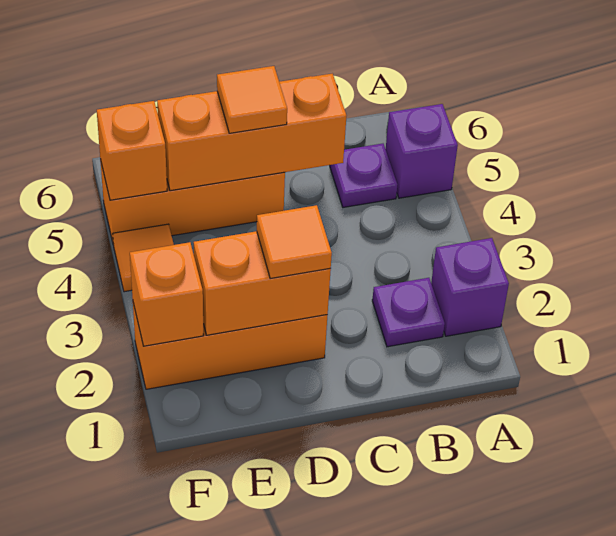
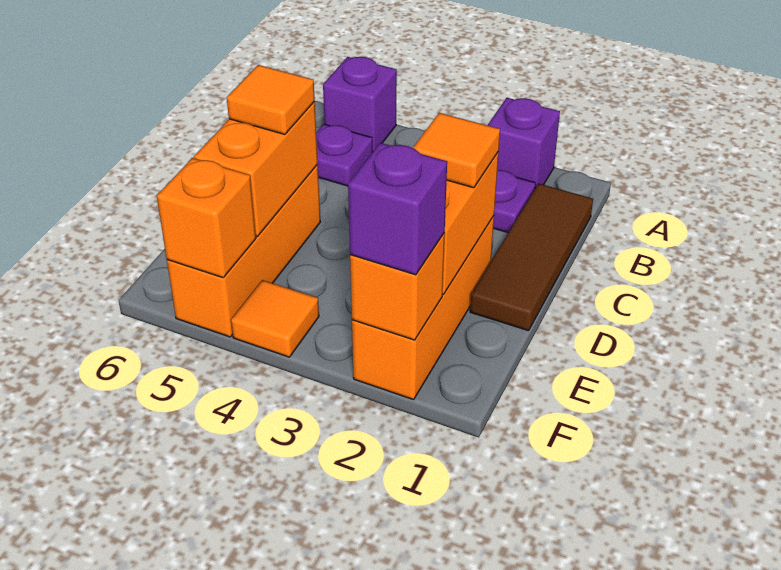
none -> brown tile B1:D1 level 1
orange brick C5:E5 level 2 -> orange brick D5:E5 level 2
none -> purple brick F2 level 3

